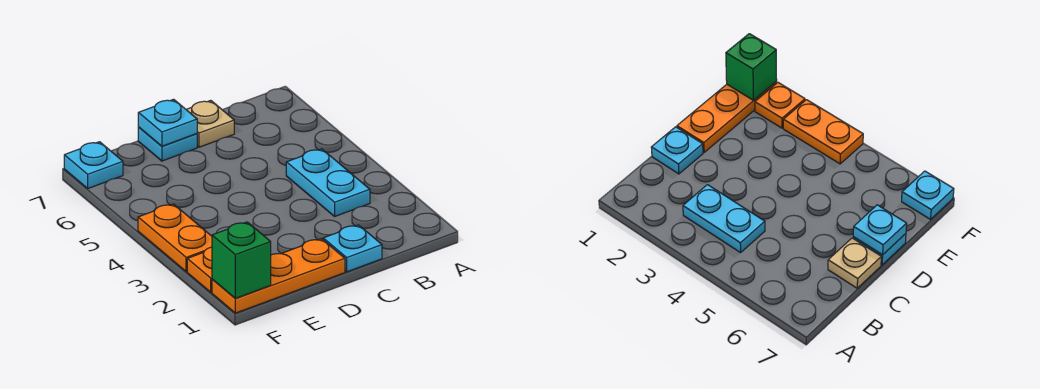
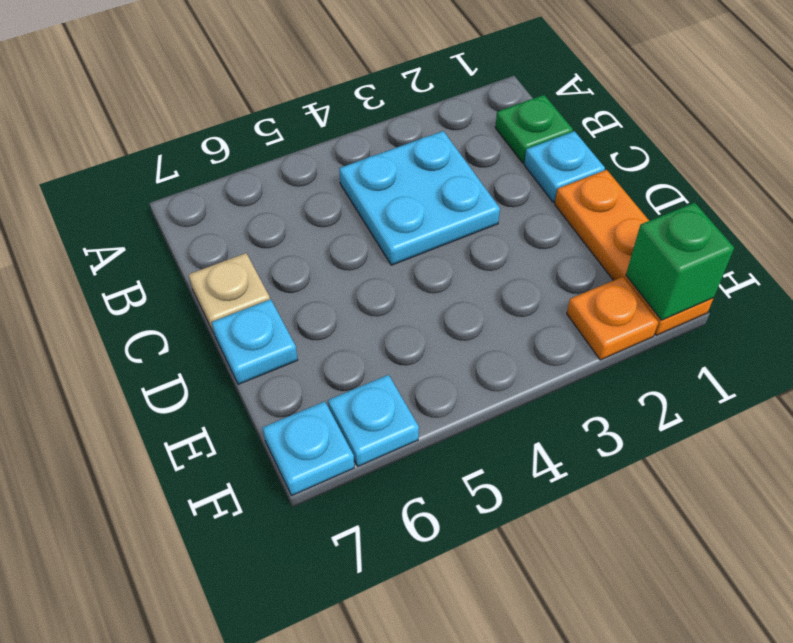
none -> green plate B1 level 1
cyan plate B3:B4 level 1 -> cyan plate B3:C4 level 1
cyan plate D7 level 2 -> cyan plate F6 level 1
orange plate F3:F4 level 1 -> none

